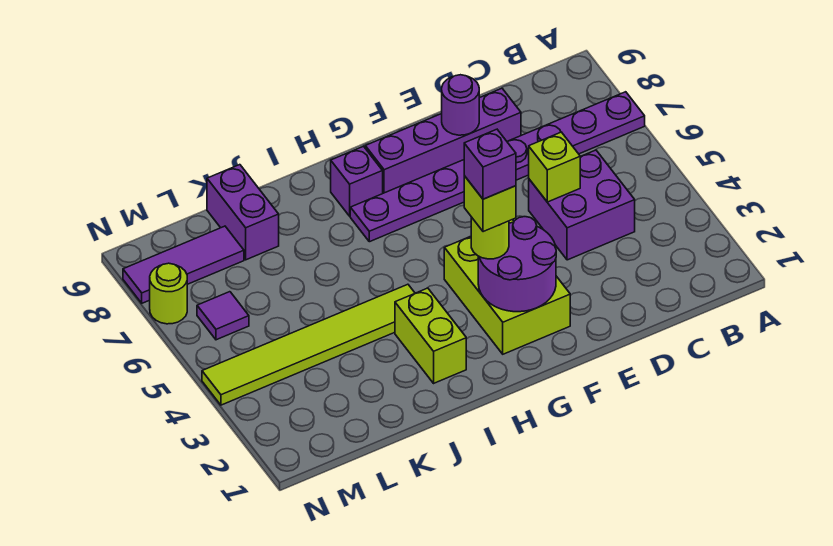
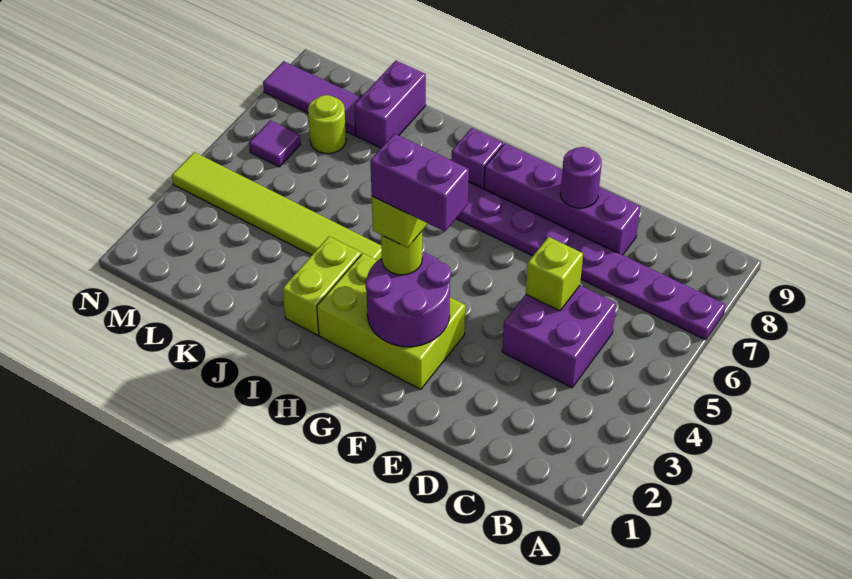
lime brick F2:G4 level 1 -> lime brick F2:H3 level 1
purple brick G3 level 5 -> purple brick F3:G3 level 5
lime round brick N7 level 1 -> lime round brick L7 level 1

